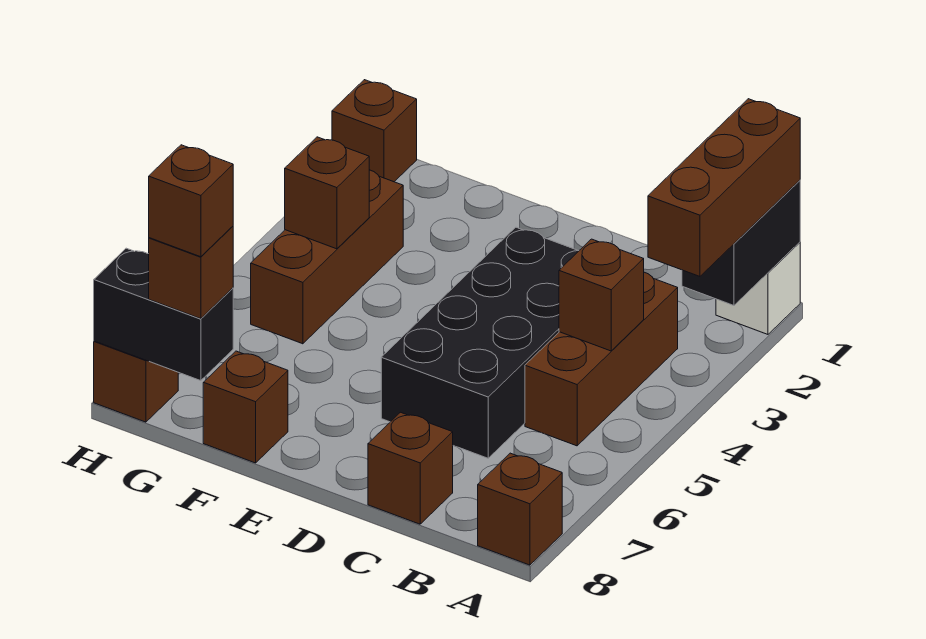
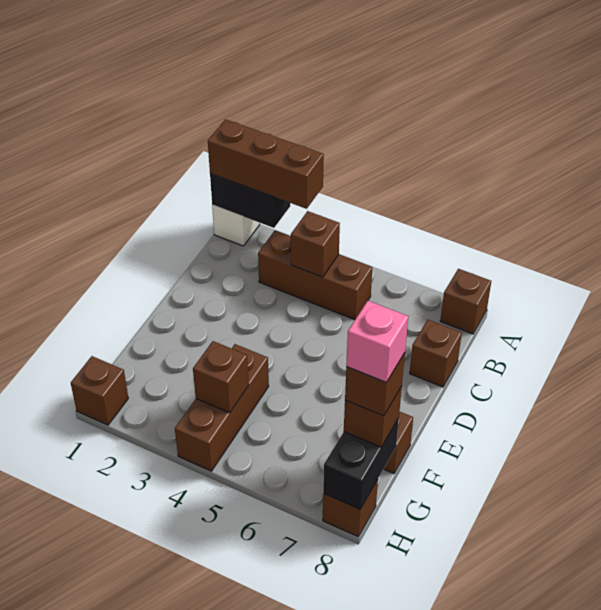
black brick C3:D6 level 1 -> none
brown brick G3:G5 level 1 -> brown brick F4:H4 level 1
none -> pink brick G8 level 5

